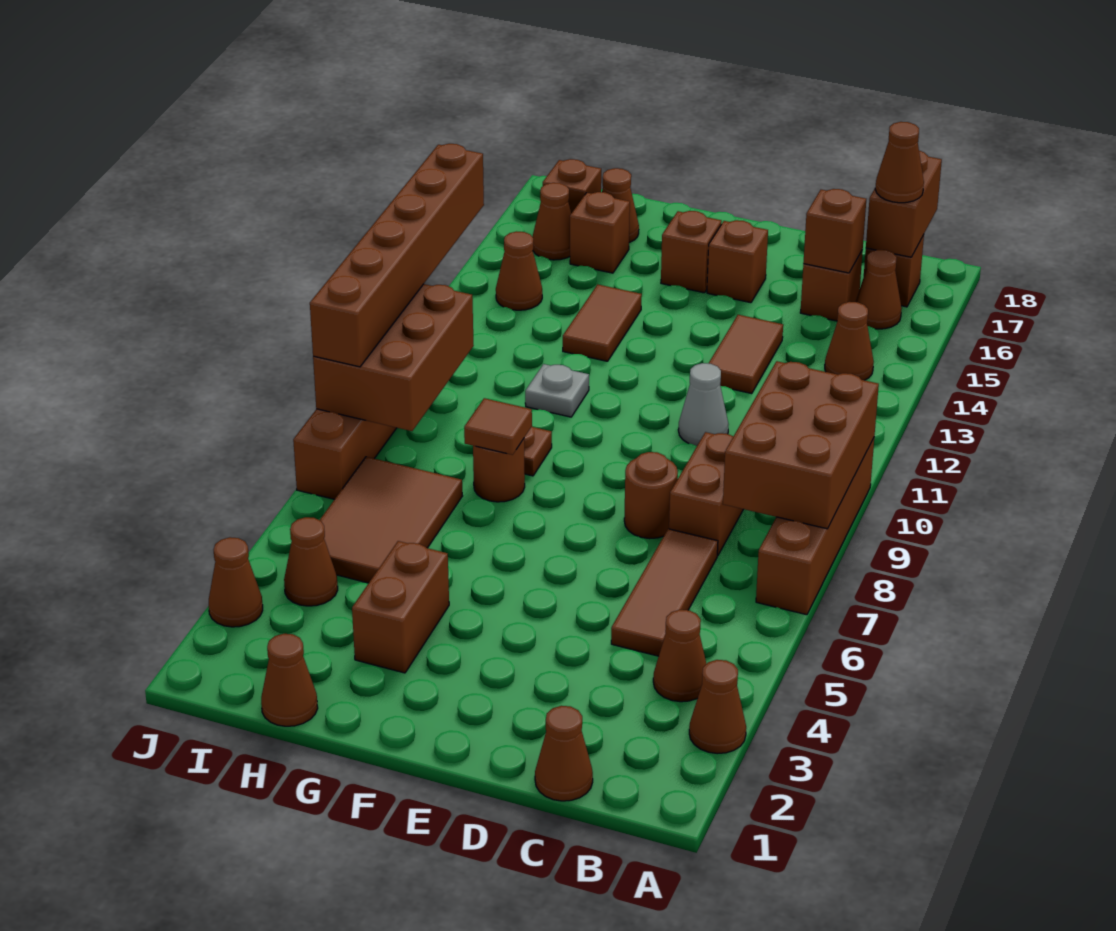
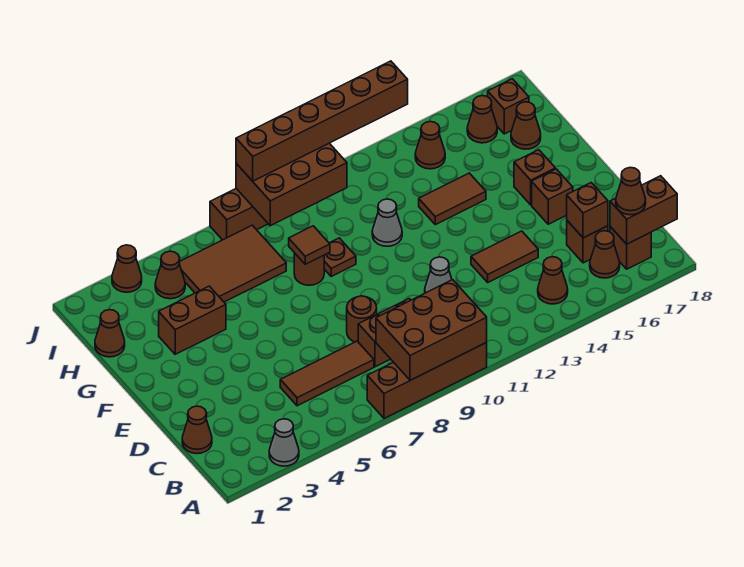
brown cone A3 level 1 -> grey cone A3 level 1
brown cone B4 level 1 -> none
grey plate G11 level 1 -> grey cone G11 level 1
brown brick H16 level 1 -> none

